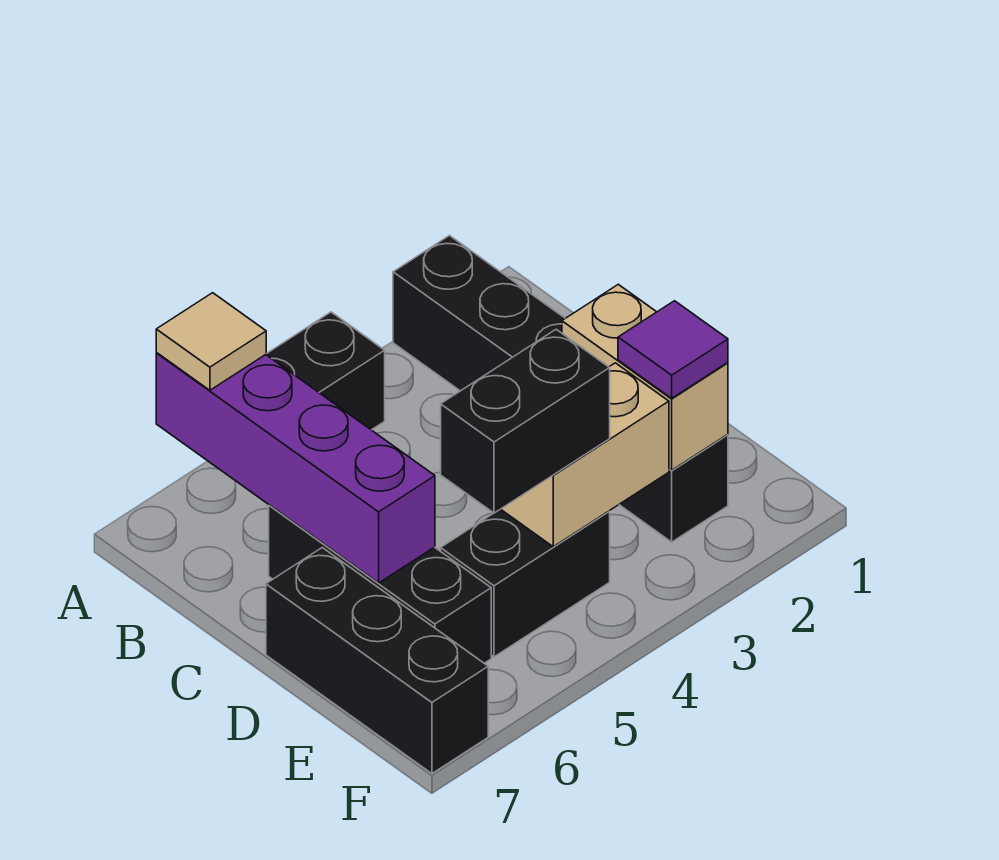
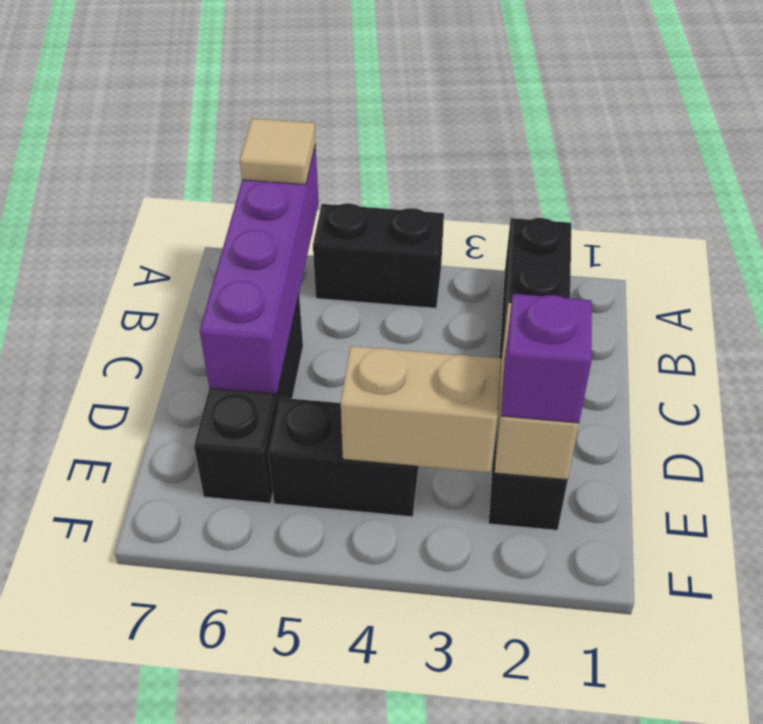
black brick D7:F7 level 1 -> none
purple tile E2 level 3 -> purple brick E2 level 3
black brick E4:E5 level 3 -> none

